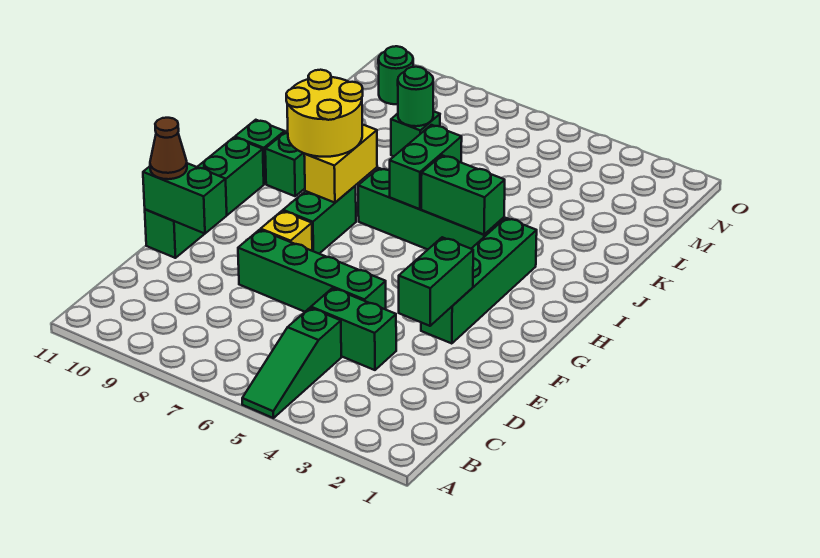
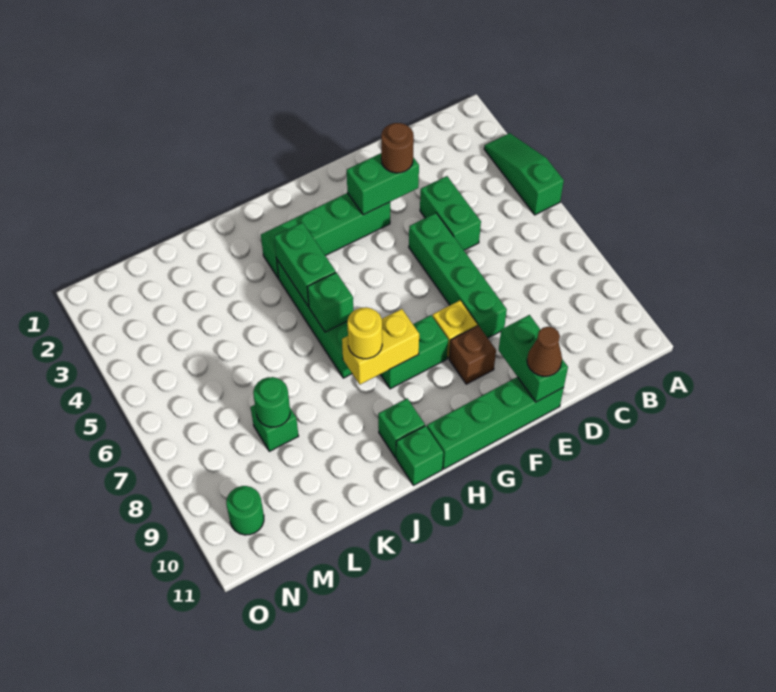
green slope A5:C5 level 1 top C -> green slope A3:A5 level 1 top 5
none -> brown round brick E3 level 3
none -> brown brick F9 level 1
yellow round brick H8:I9 level 3 -> yellow round brick I8 level 3
green brick I6:J6 level 2 -> green brick I6 level 2

